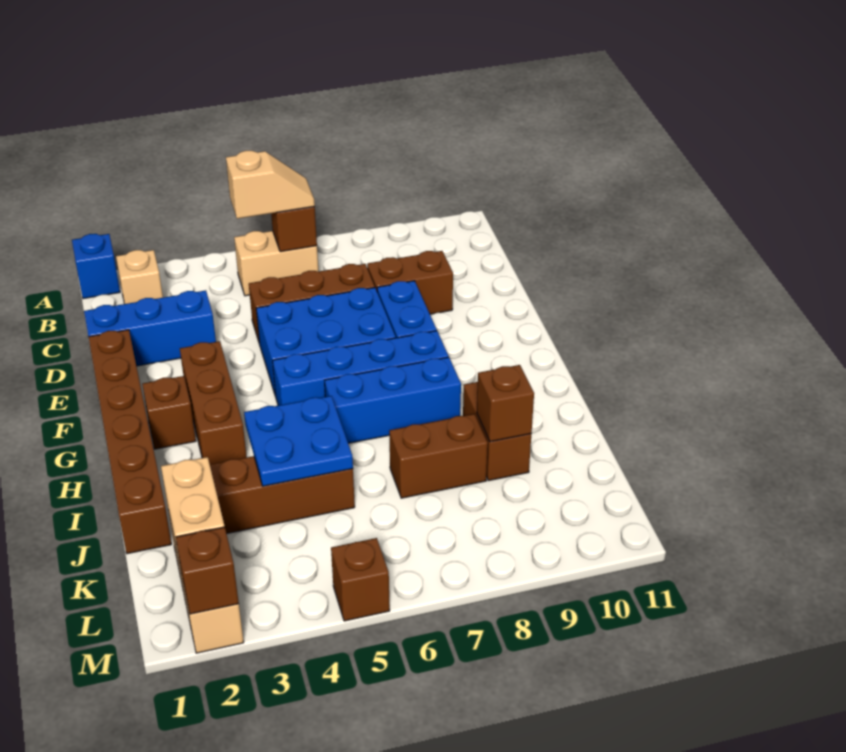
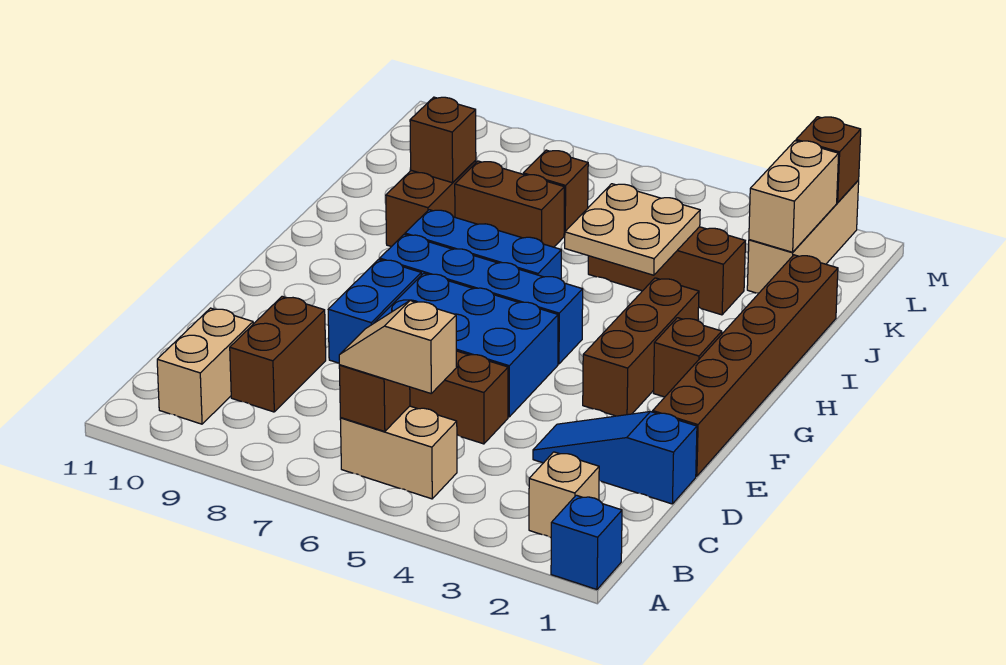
none -> tan brick B10:C10 level 1
blue brick D1:D3 level 1 -> blue slope D1:D3 level 1 top 1
brown brick D8:D9 level 1 -> brown brick C9:D9 level 1
blue plate I4:J5 level 2 -> tan plate I4:J5 level 2
brown brick M5 level 1 -> brown brick K7 level 1

